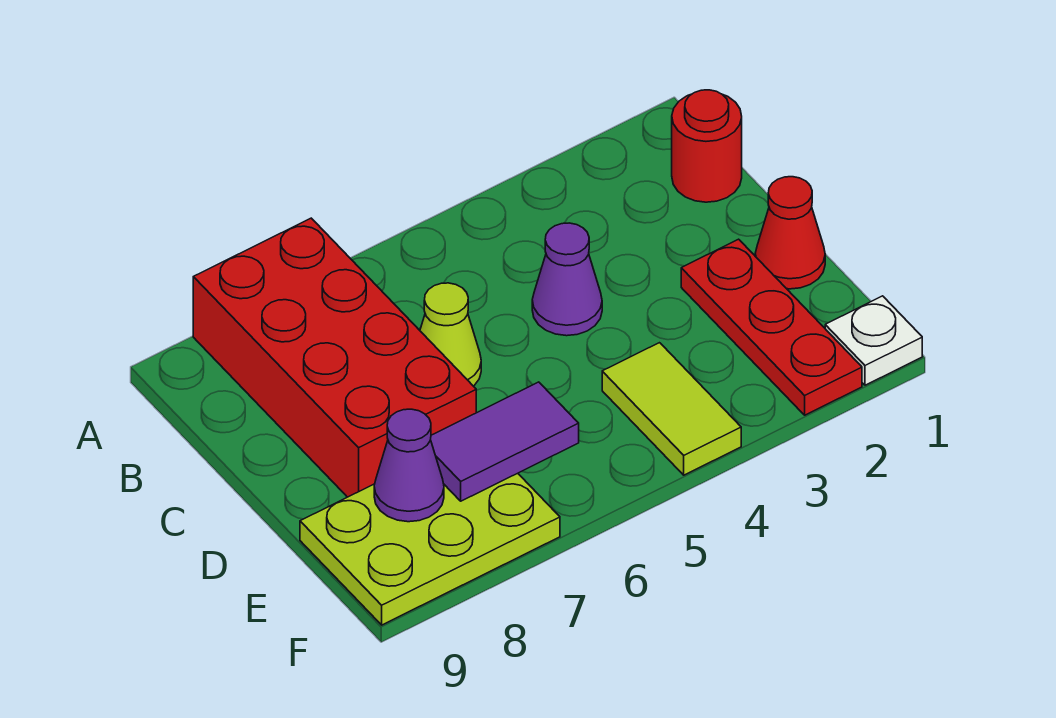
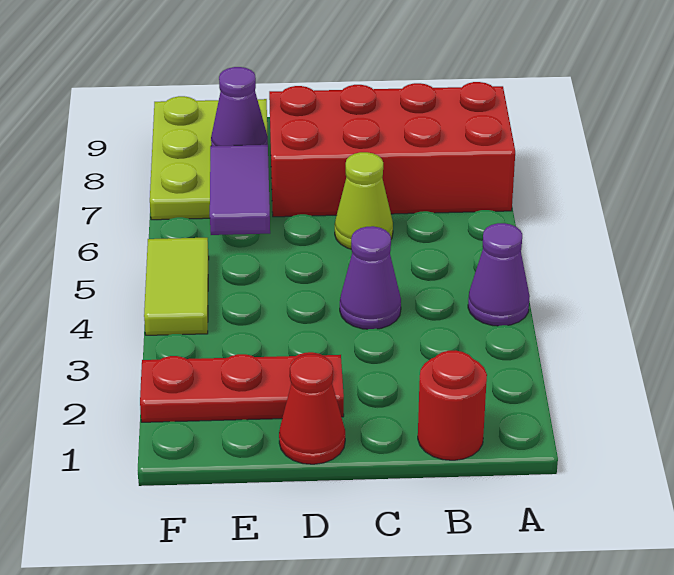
none -> purple cone A4 level 1
lime tile E4:F4 level 1 -> lime tile F4:F5 level 1
white plate F1 level 1 -> none

